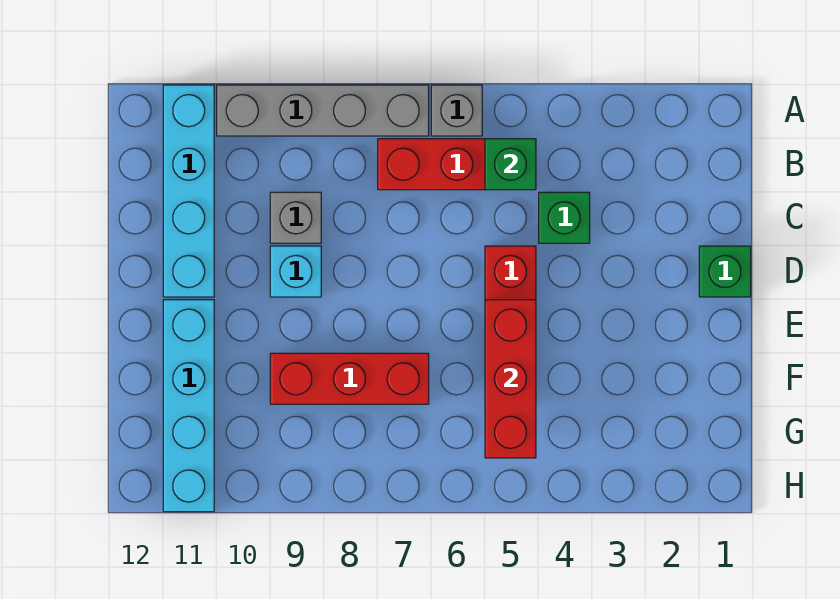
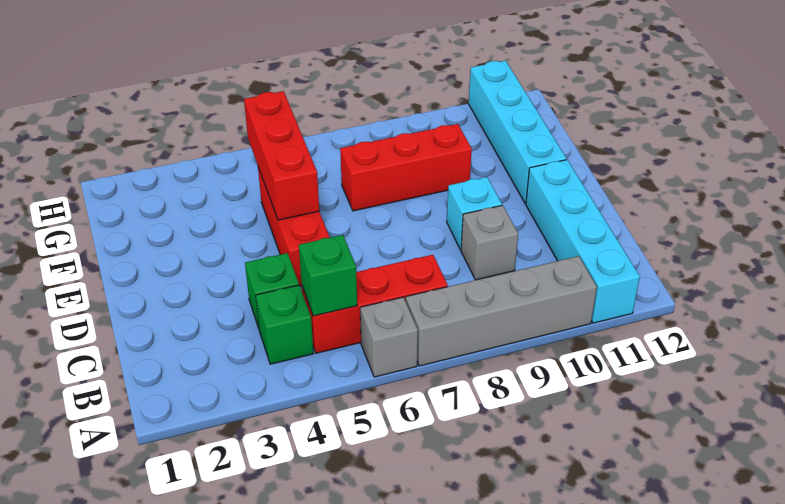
green brick D1 level 1 -> green brick B4 level 1

